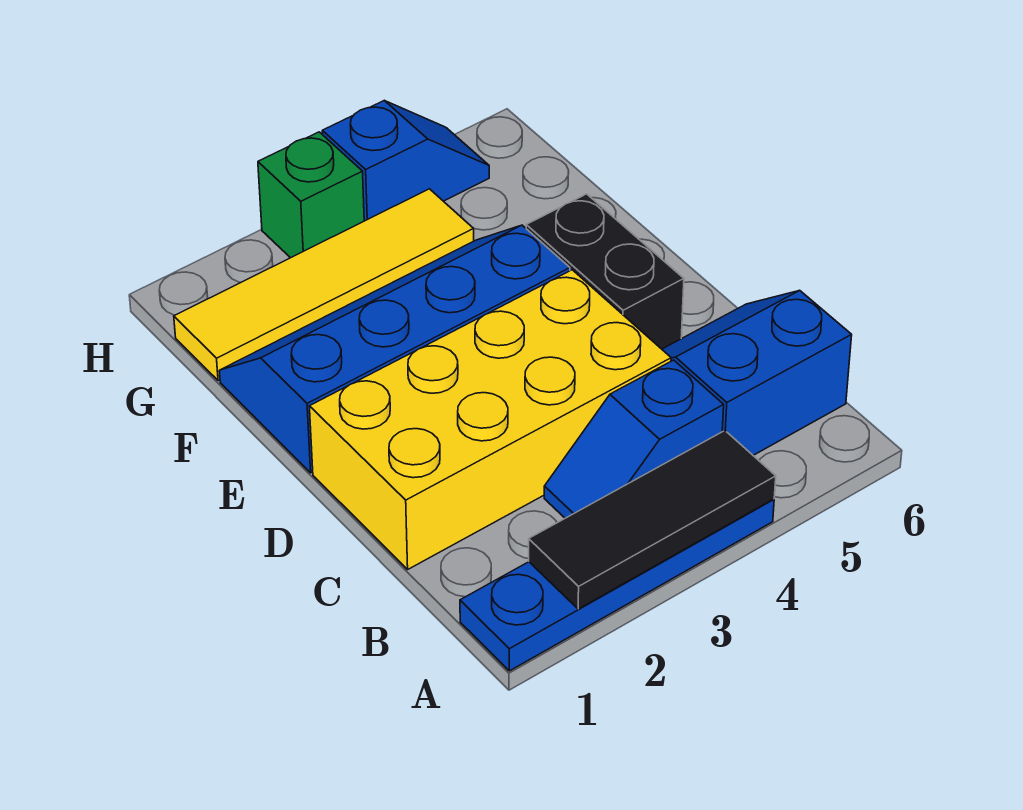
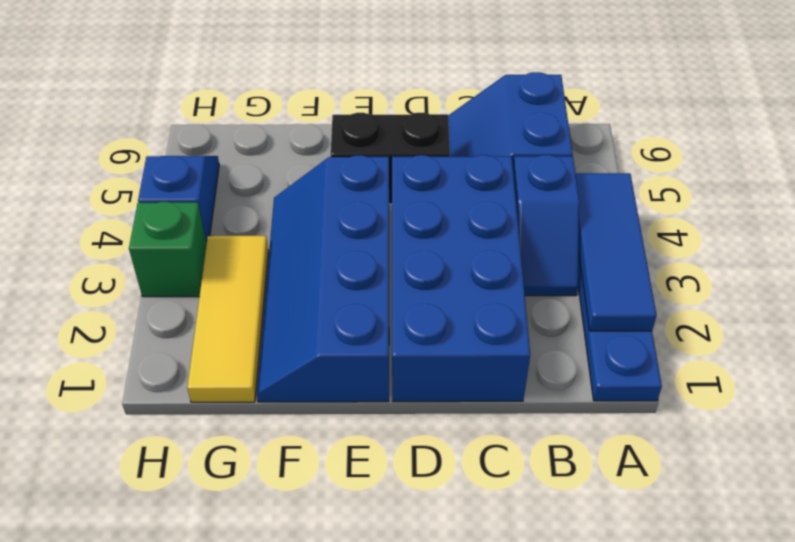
black tile A2:A4 level 2 -> blue tile A2:A4 level 2
yellow brick C1:D4 level 1 -> blue brick C1:D4 level 1
yellow tile G1:G4 level 1 -> yellow tile G1:G3 level 1

